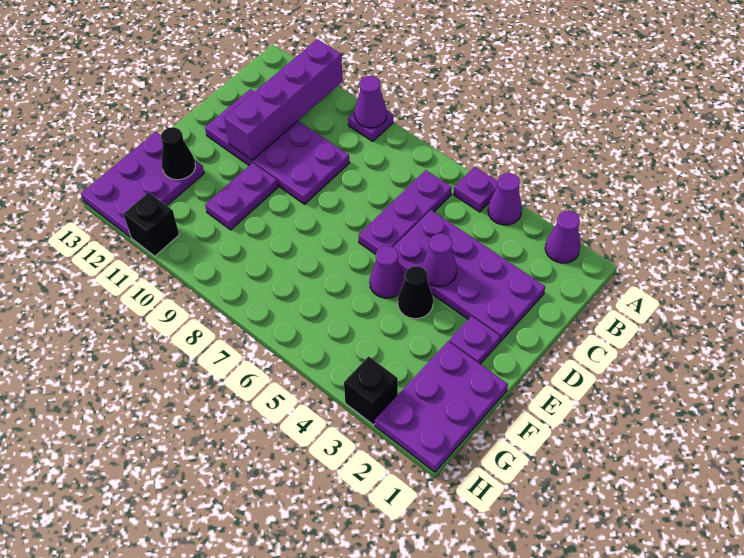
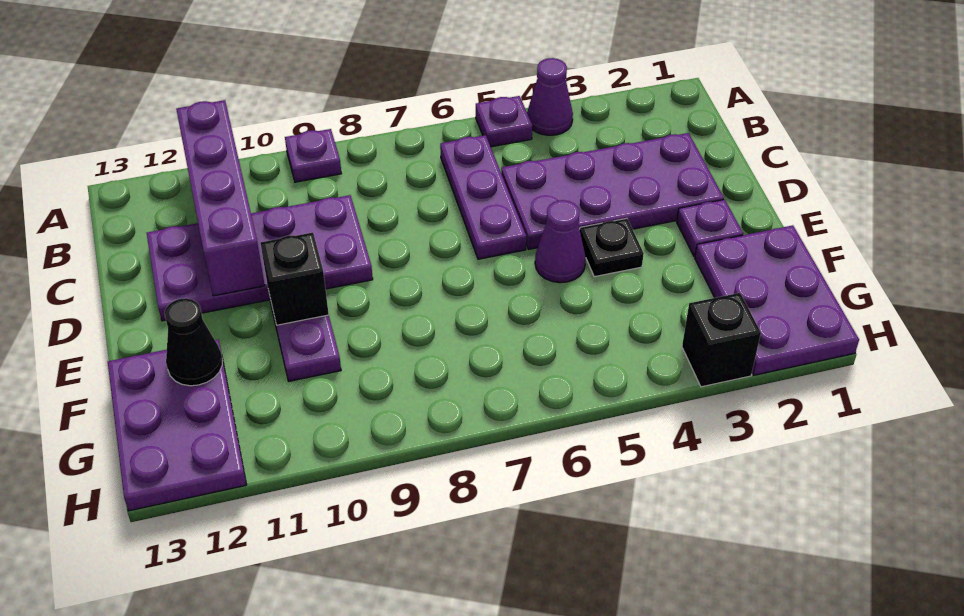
purple cone A2 level 1 -> none
purple cone A9 level 2 -> none
purple cone D4 level 2 -> none
black cone E4 level 1 -> black plate E4 level 1
black brick H11 level 1 -> black brick E10 level 2

